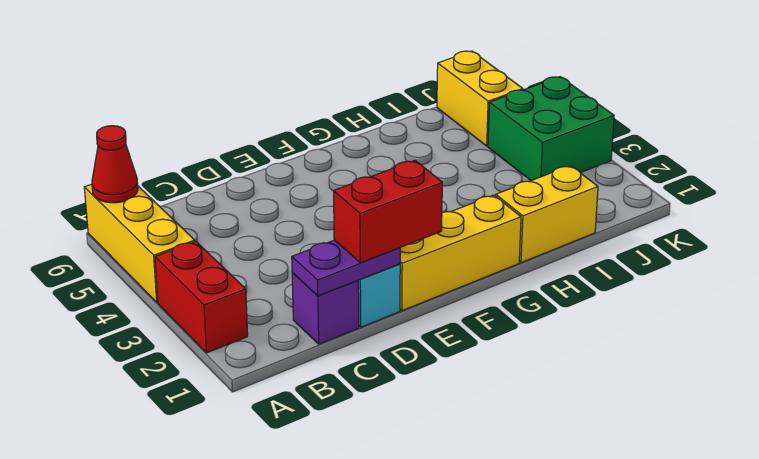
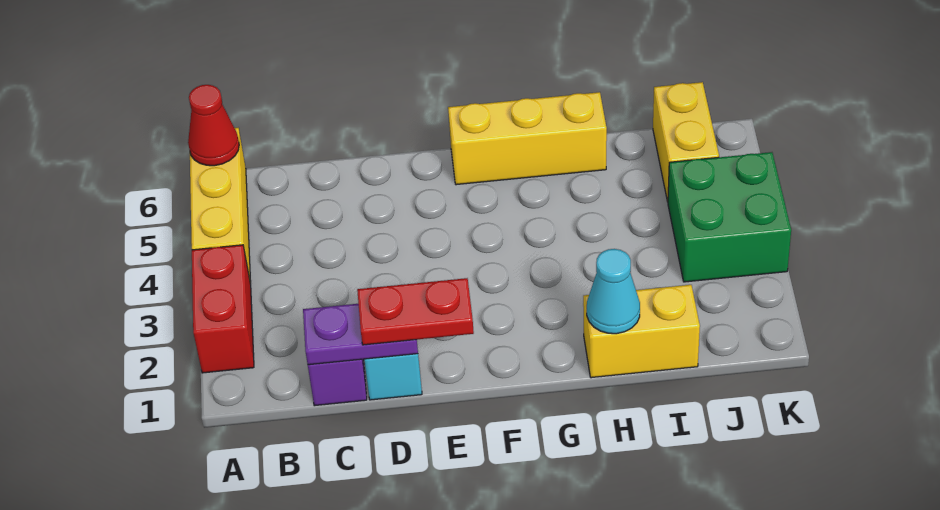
red brick D1:E1 level 3 -> red plate D1:E1 level 3
yellow brick E1:G1 level 1 -> yellow brick F6:H6 level 1
none -> cyan cone H1 level 2

